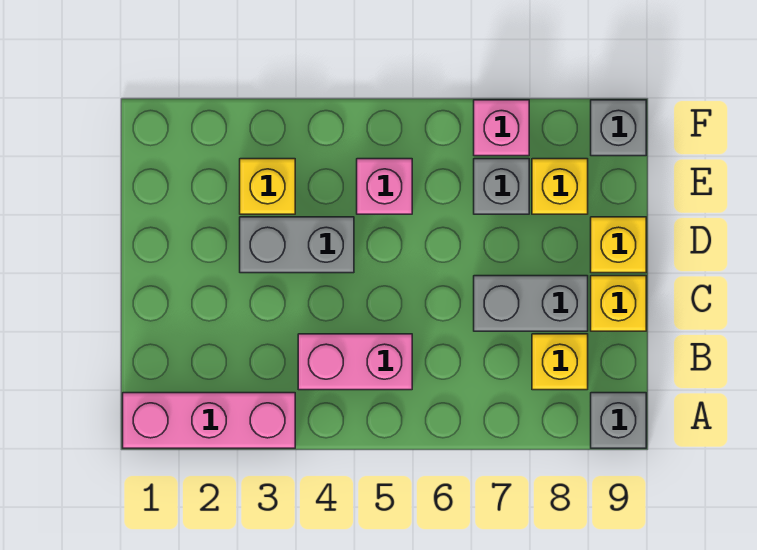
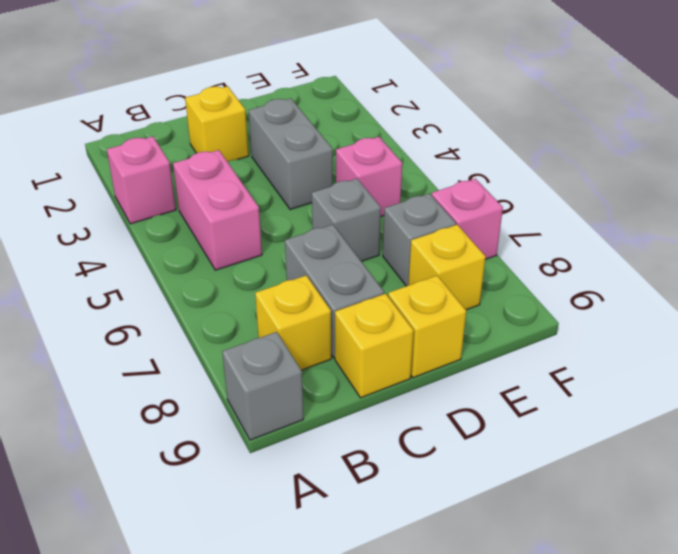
pink brick A1:A3 level 1 -> pink brick A3 level 1
yellow brick E3 level 1 -> yellow brick C2 level 1
grey brick F9 level 1 -> grey brick D6 level 1

